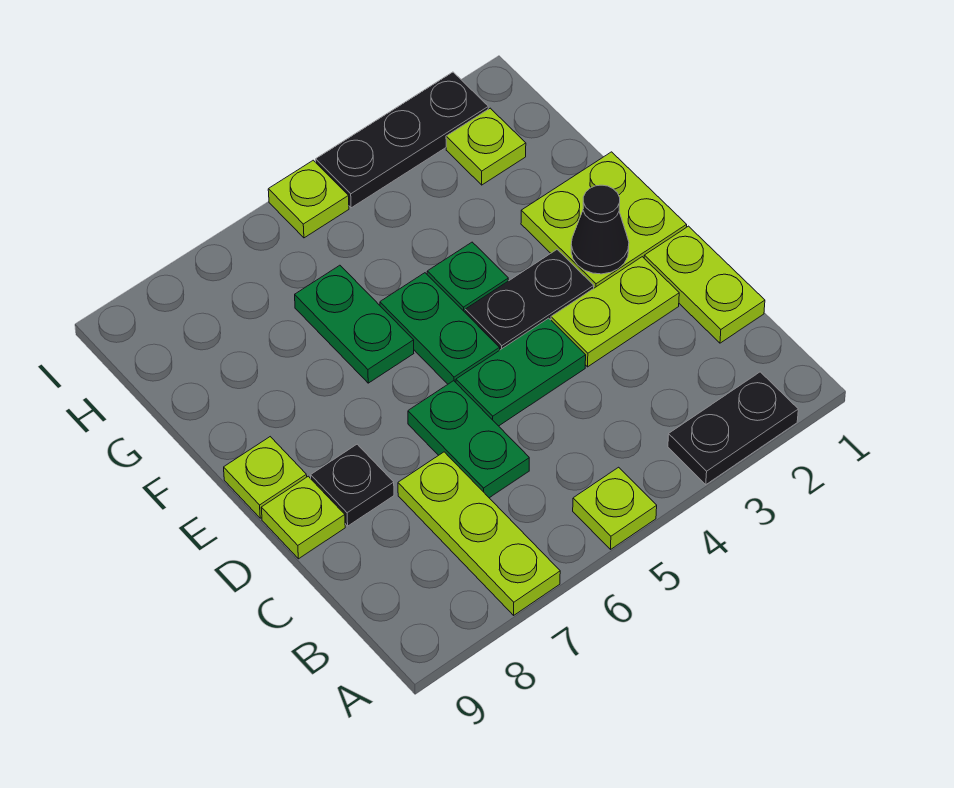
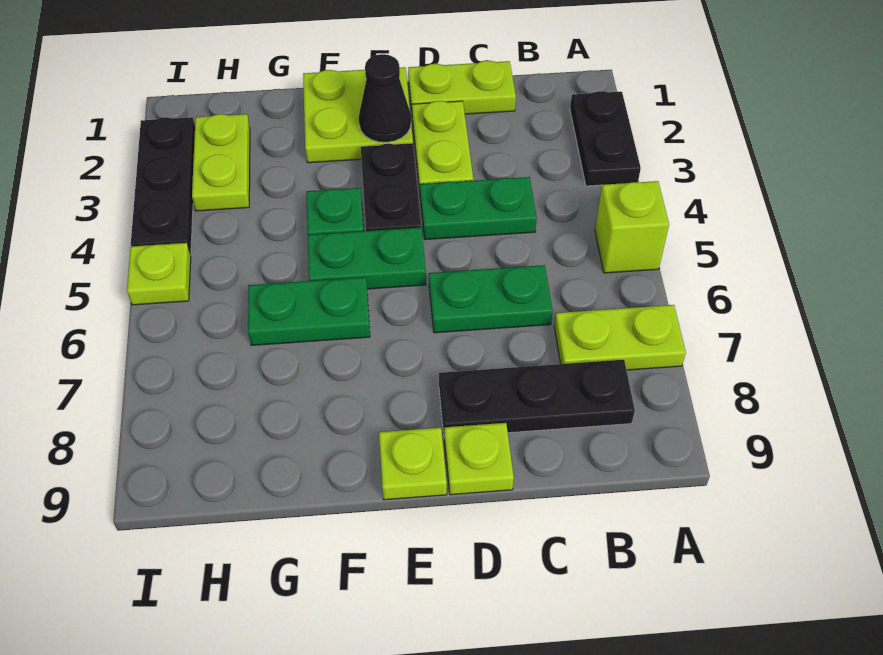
lime plate A5 level 1 -> lime brick A5 level 1
lime plate A7:C7 level 1 -> lime plate A7:B7 level 1
green plate D4:D5 level 1 -> green plate C4:D4 level 1
black plate D8 level 1 -> black plate B8:D8 level 1
lime plate H2 level 1 -> lime plate H2:H3 level 1

